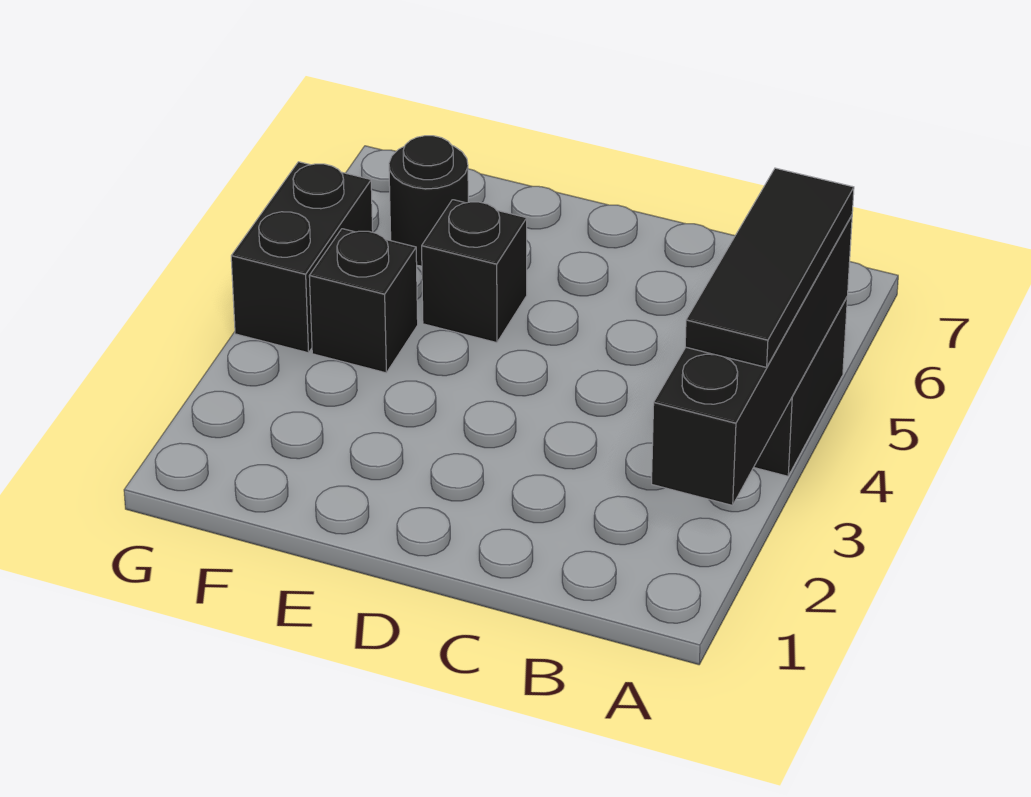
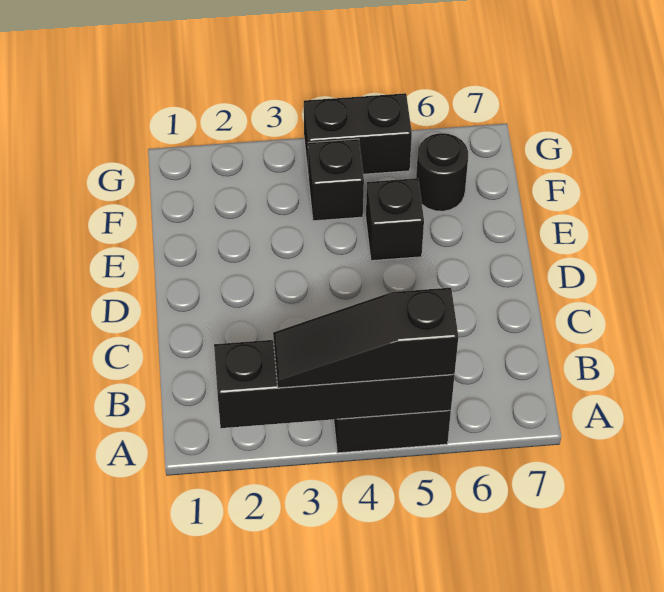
black tile A3:A5 level 3 -> black slope A3:A5 level 3 top 5

